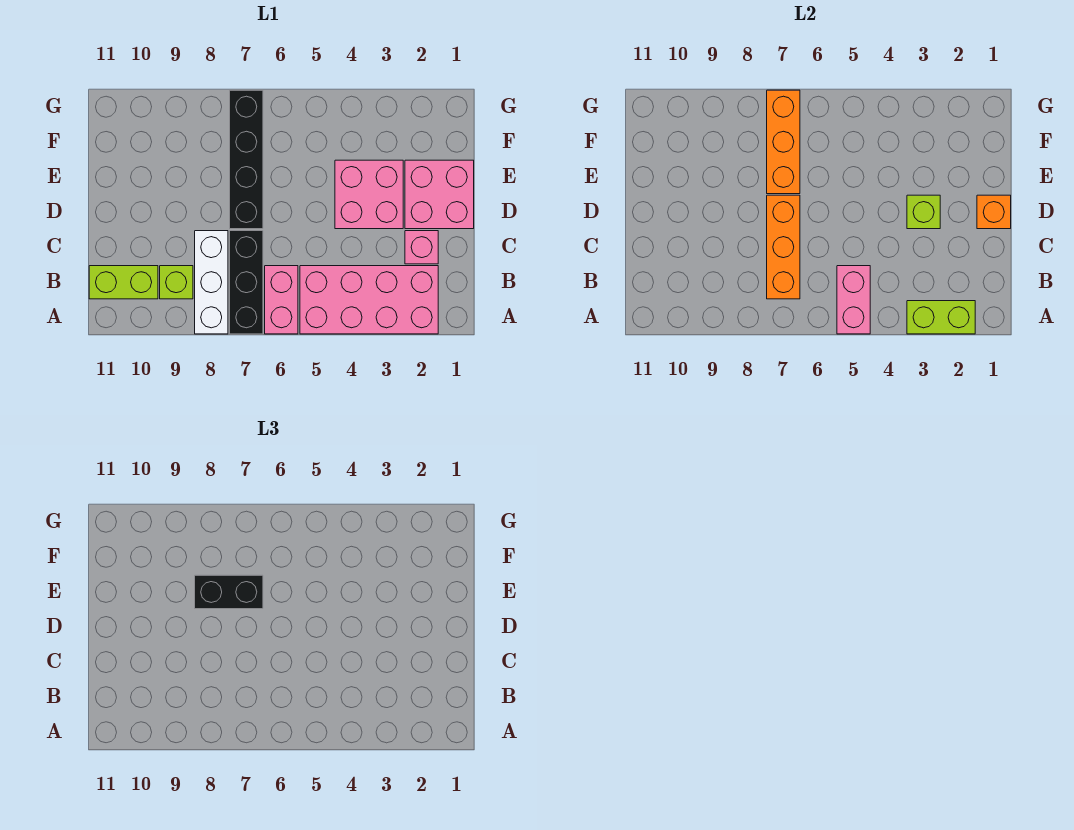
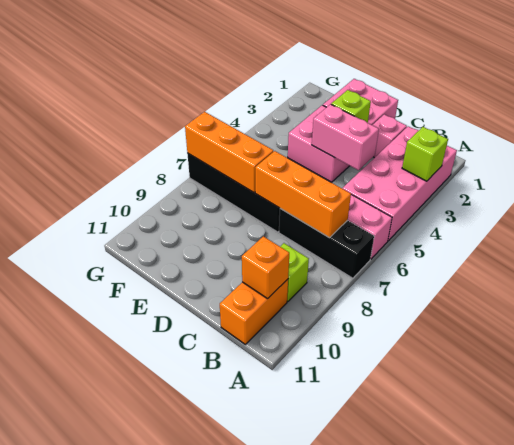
lime brick A2:A3 level 2 -> lime brick A3 level 2
pink brick A5:B5 level 2 -> pink brick C4:D4 level 2
white brick A8:C8 level 1 -> none
lime brick B10:B11 level 1 -> orange brick B10:B11 level 1
orange brick D1 level 2 -> orange brick B10 level 2
black brick E7:E8 level 3 -> none

